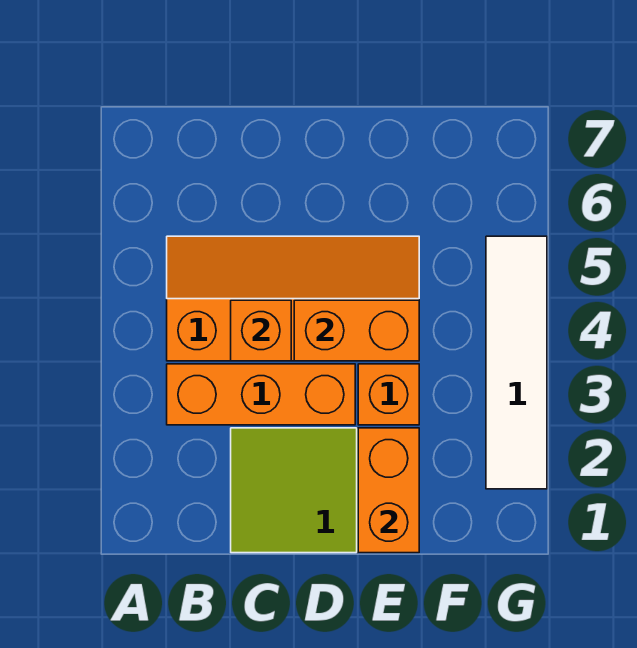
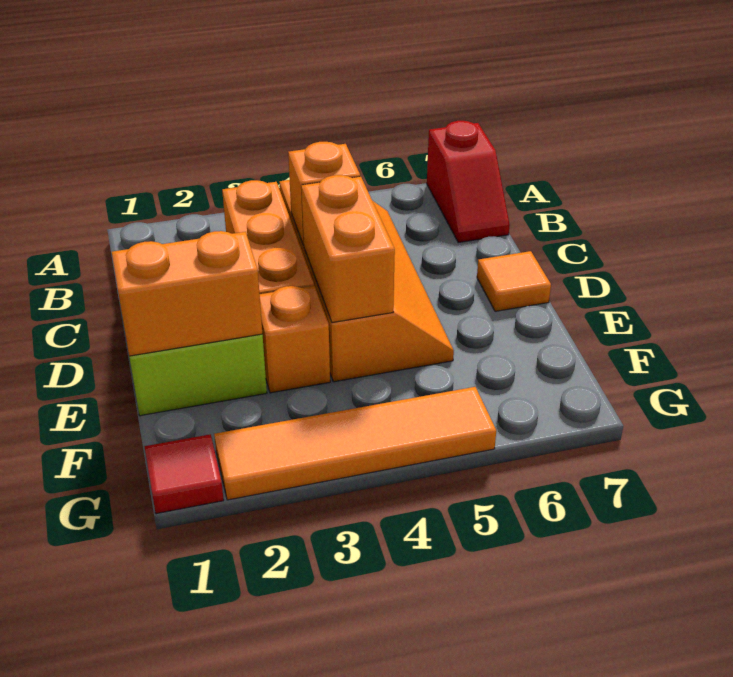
none -> red slope A7:B7 level 1 top A
none -> orange tile D7 level 1
none -> red tile G1 level 1
white tile G2:G5 level 1 -> orange tile G2:G5 level 1

